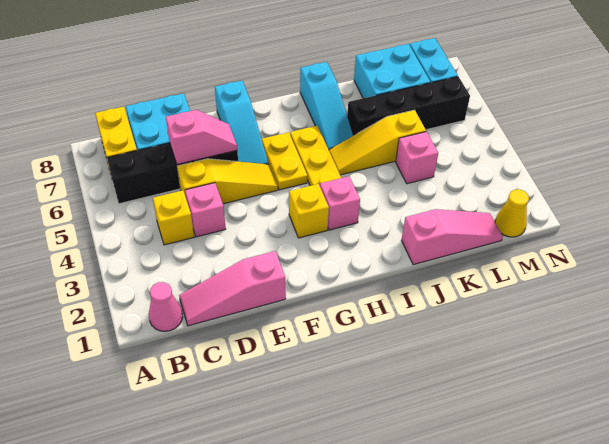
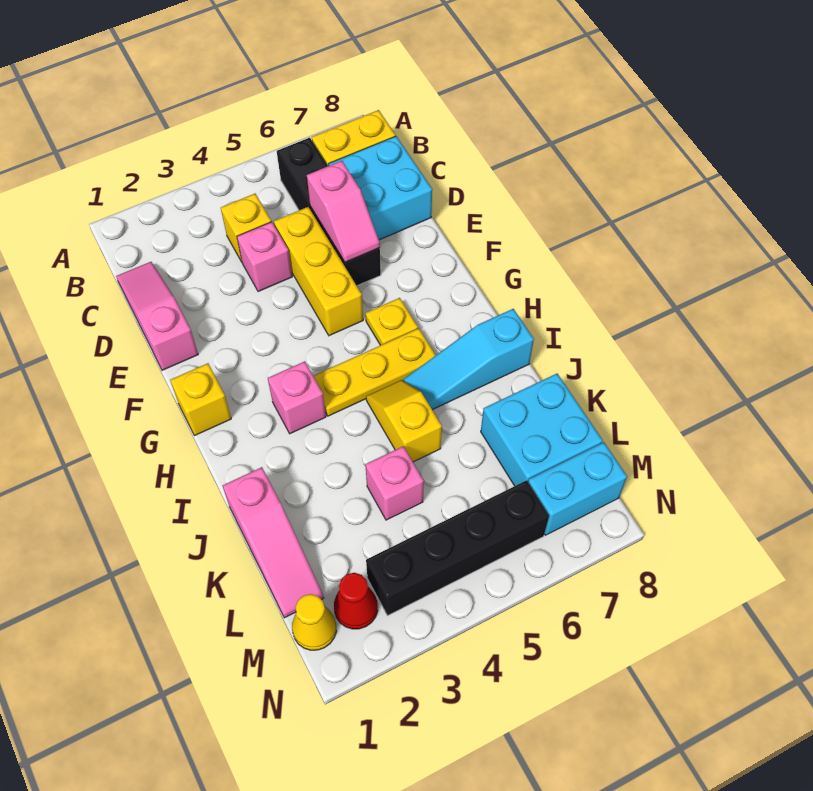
pink cone B1 level 1 -> none
yellow slope D5:F5 level 1 top D -> yellow brick D5:F5 level 1
cyan slope F6:F8 level 1 top 8 -> none
yellow brick G3 level 1 -> yellow brick G1 level 1
yellow plate G5:G6 level 1 -> yellow plate G6 level 1
yellow slope I5:K5 level 1 top K -> yellow slope I5:J5 level 1 top J
black brick J6:M6 level 1 -> black brick M3:M6 level 1
none -> red cone M2 level 1

